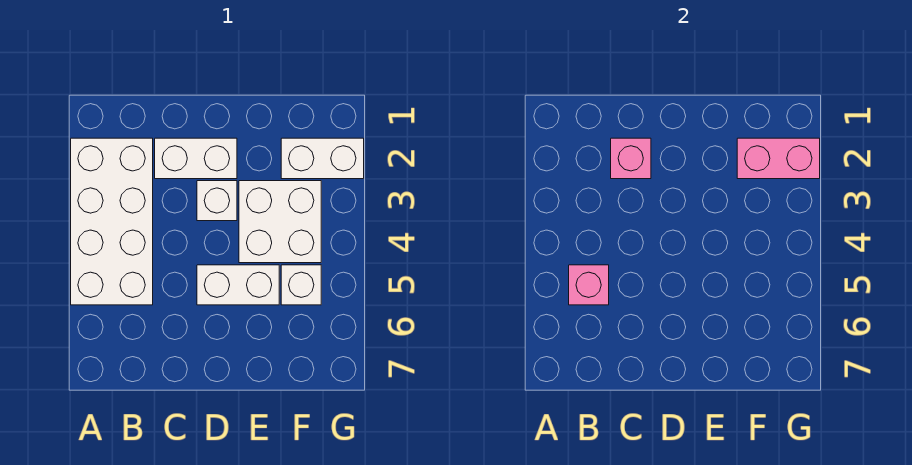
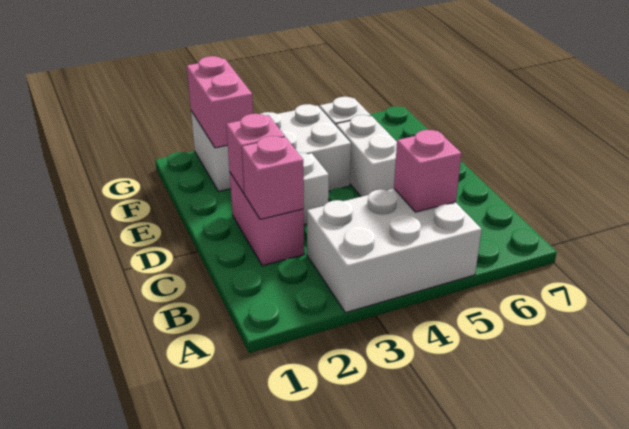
white brick A2:B5 level 1 -> white brick A3:B5 level 1
white brick C2:D2 level 1 -> pink brick C2:D2 level 1
none -> pink brick D2 level 2

